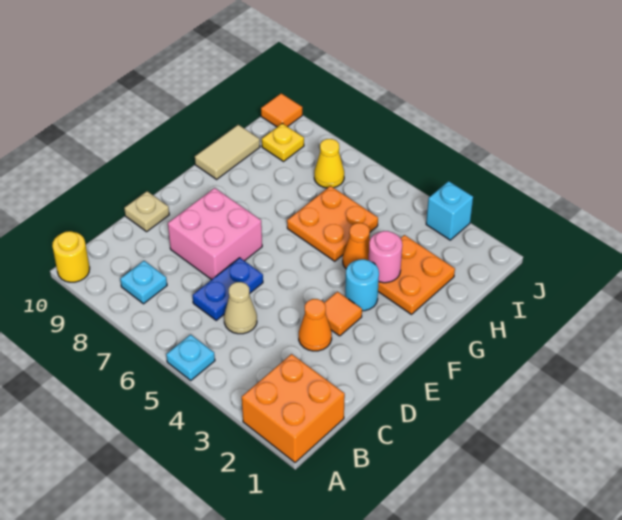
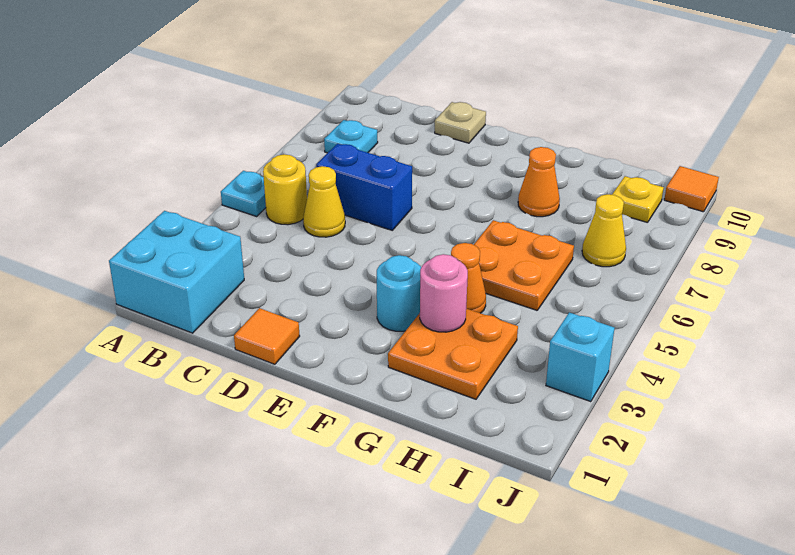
orange brick A1:B2 level 1 -> cyan brick A1:B2 level 1
yellow round brick A10 level 1 -> yellow round brick B5 level 1
tan cone C5 level 1 -> yellow cone C5 level 1
blue plate C6:D6 level 1 -> blue brick C6:D6 level 1
orange cone D3 level 1 -> orange cone G8 level 1
pink brick D7:E8 level 1 -> none
orange tile E3 level 1 -> orange tile D1 level 1
tan tile G10:H10 level 1 -> none

